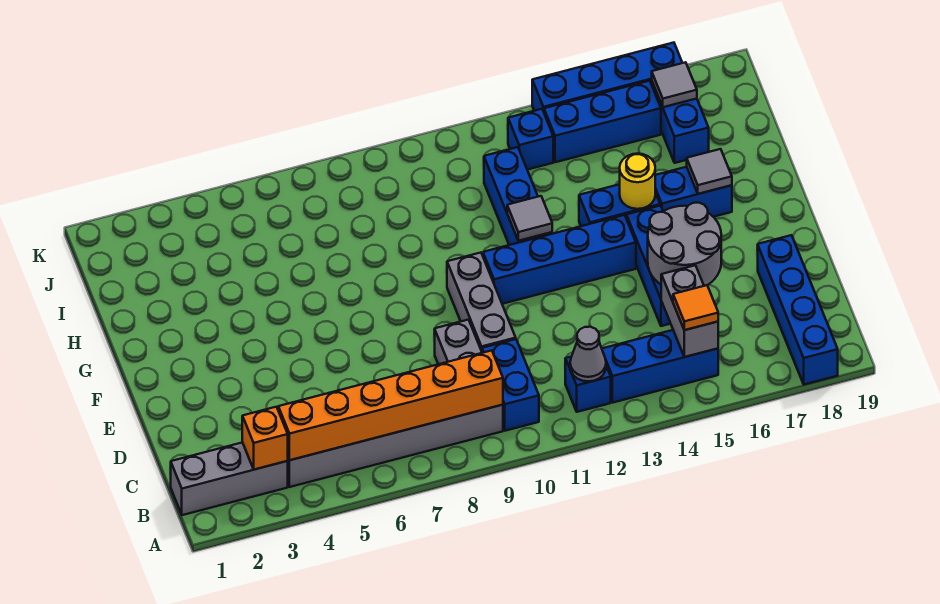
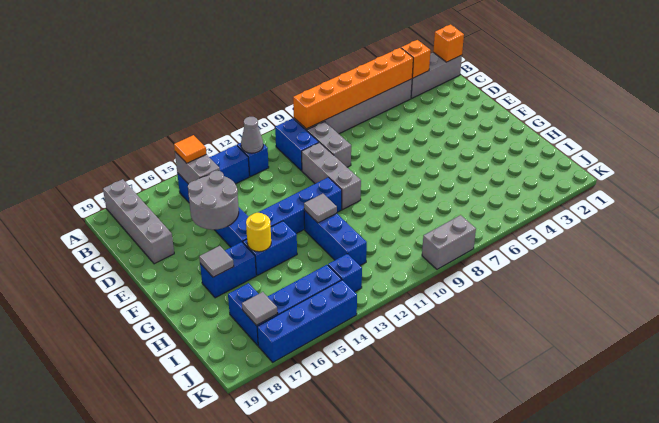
blue brick A18:D18 level 1 -> grey brick A18:D18 level 1
none -> orange brick B1 level 2
none -> grey brick K8:K9 level 1

